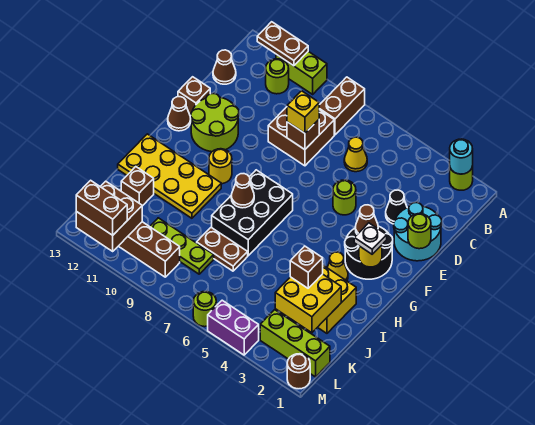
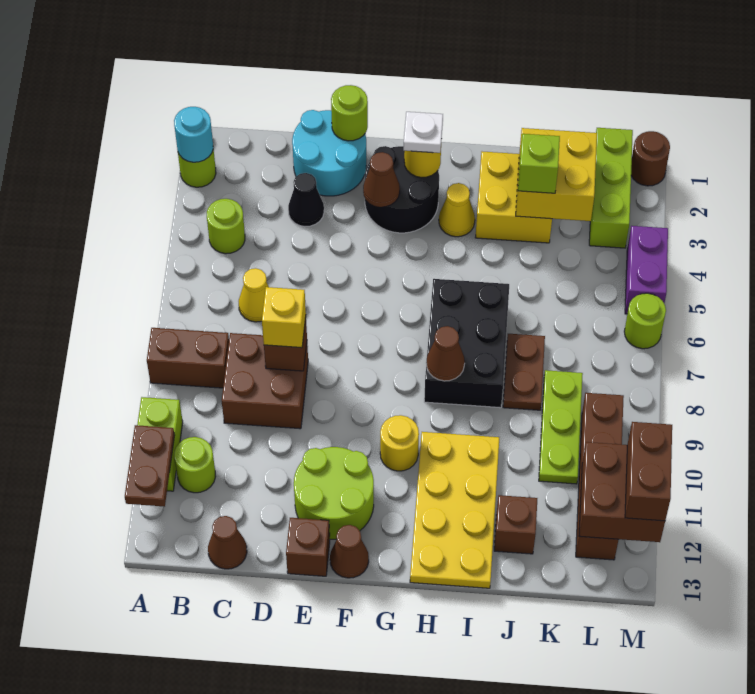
lime round brick E5 level 1 -> lime round brick B4 level 1
black brick G7:I8 level 1 -> black brick H6:I8 level 1
brown brick J3 level 3 -> lime brick J3 level 3

